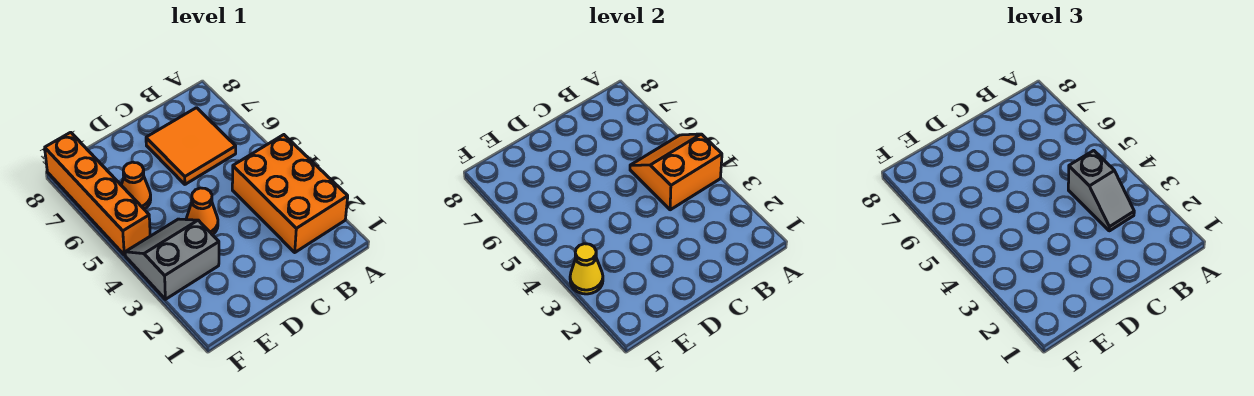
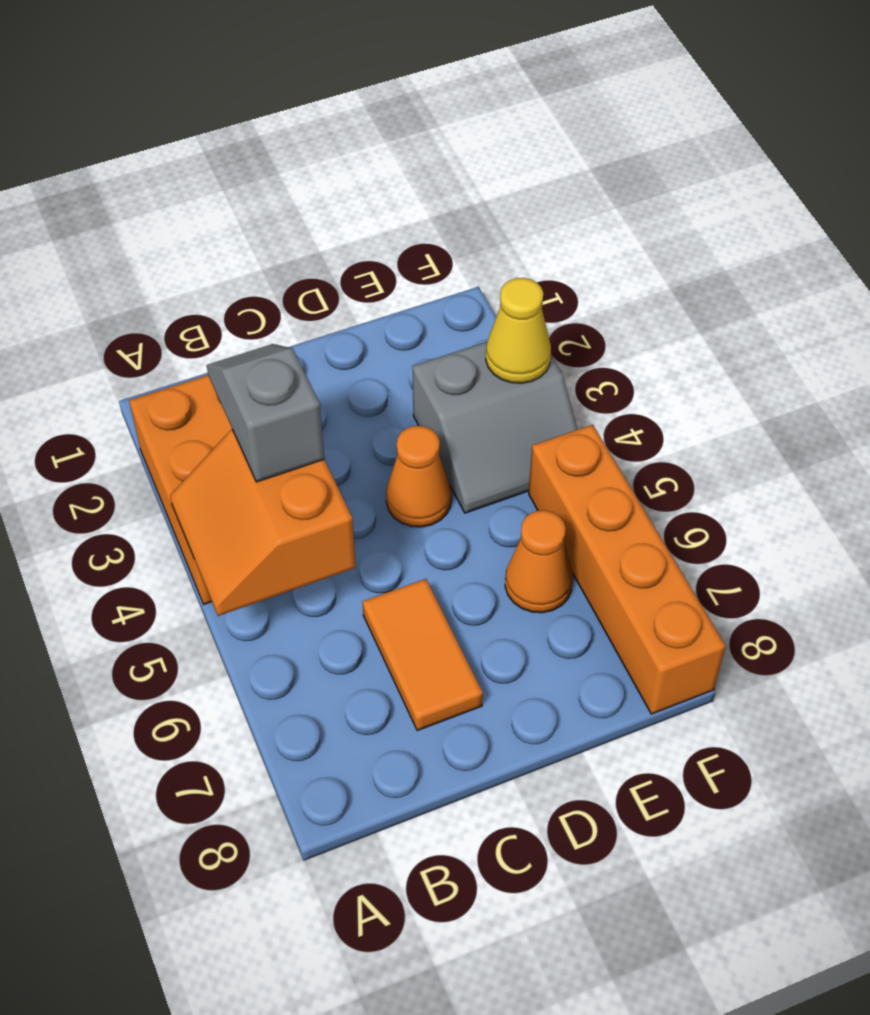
orange slope A4:B5 level 2 top 4 -> orange slope A4:B5 level 2 top B
orange tile B6:C7 level 1 -> orange tile C6:C7 level 1

